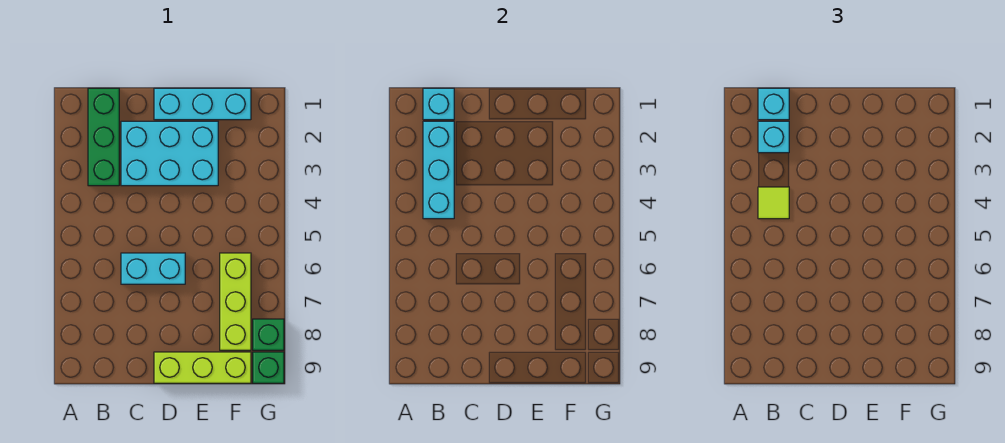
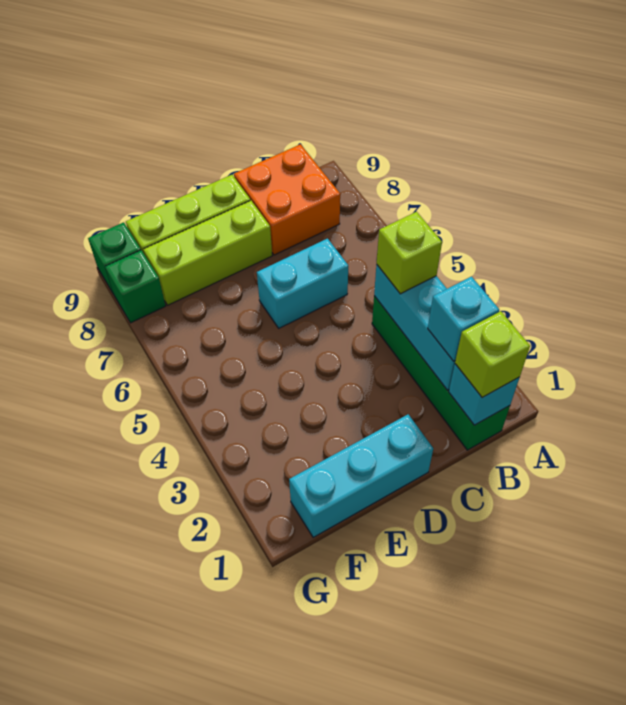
green brick B1:B3 level 1 -> green brick B1:B4 level 1
cyan brick B1 level 3 -> lime brick B1 level 3
lime tile B4 level 3 -> lime brick B4 level 3
none -> orange brick B8:C9 level 1
cyan brick C2:E3 level 1 -> none
lime brick F6:F8 level 1 -> lime brick D8:F8 level 1

